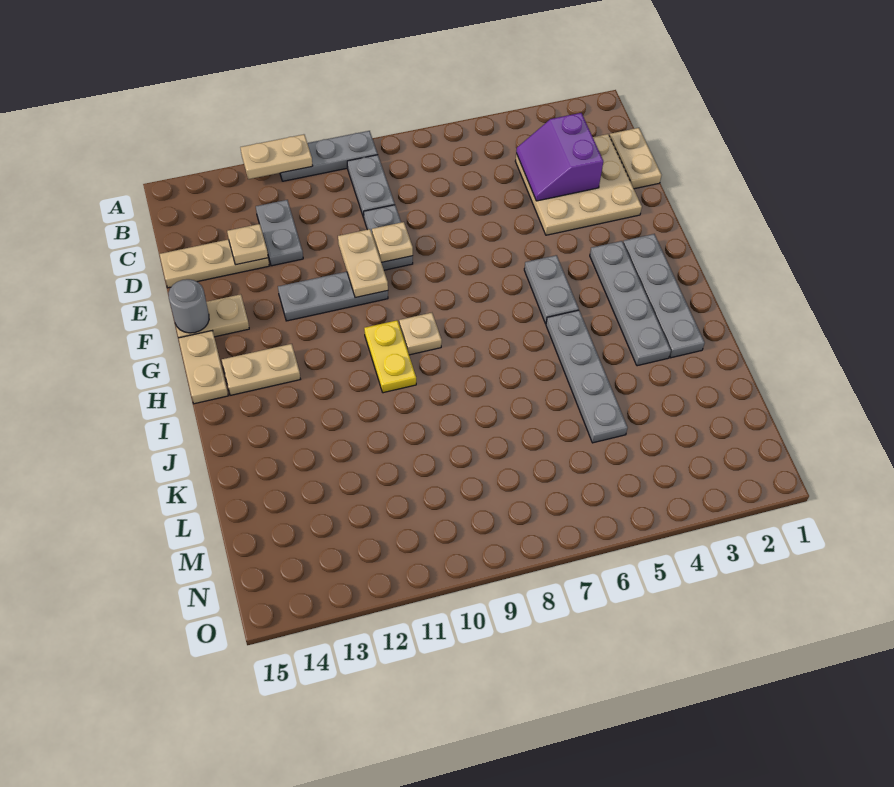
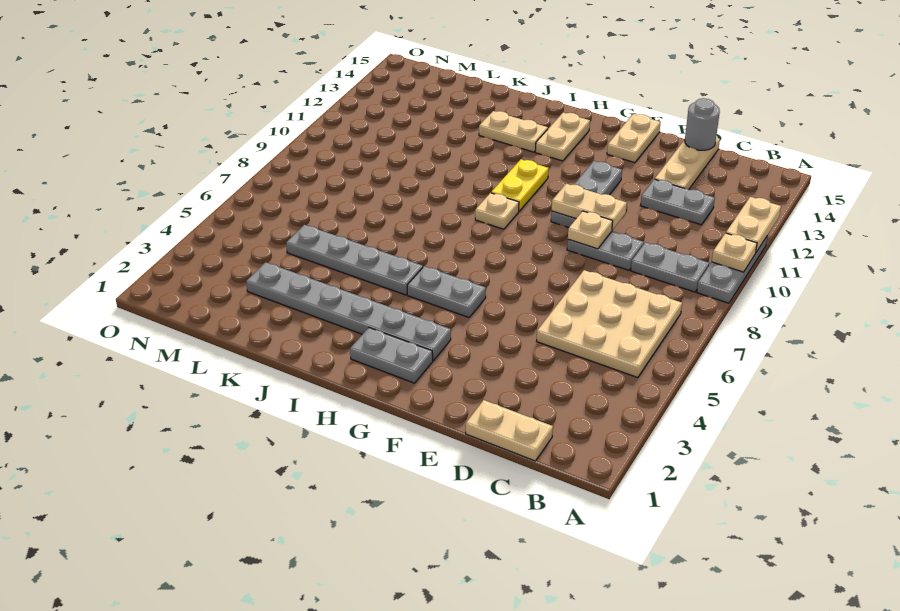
tan plate C2:E4 level 1 -> tan plate B5:D7 level 1
purple slope C3:D4 level 2 top 3 -> none
tan plate D13 level 2 -> tan plate A10 level 2
grey round brick F15 level 2 -> grey round brick D15 level 2
grey plate G2:J2 level 1 -> grey plate G2:H2 level 1
grey plate G3:J3 level 1 -> grey plate G3:L3 level 1
tan plate G15:H15 level 1 -> tan plate I13:J13 level 1
yellow plate H10:I10 level 1 -> yellow plate H10:H11 level 1

